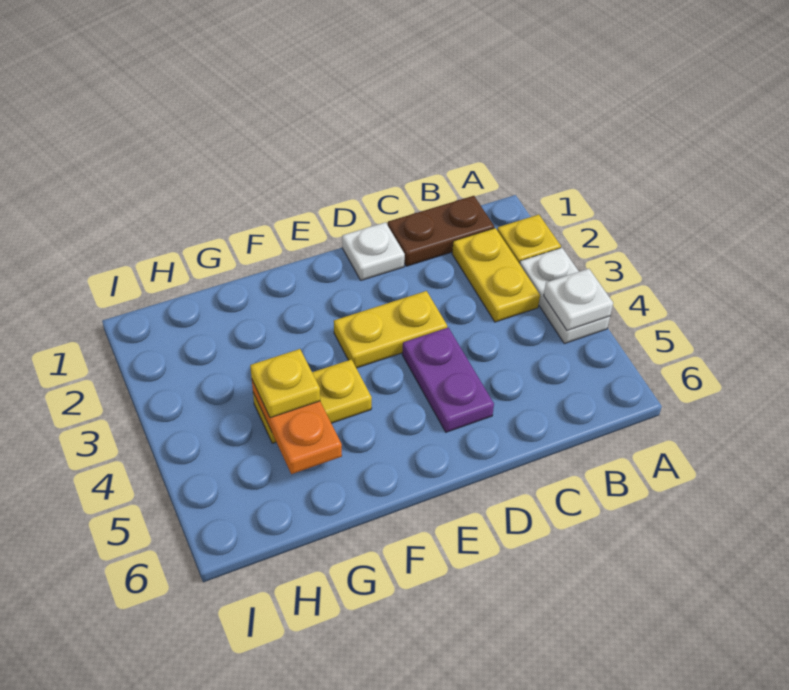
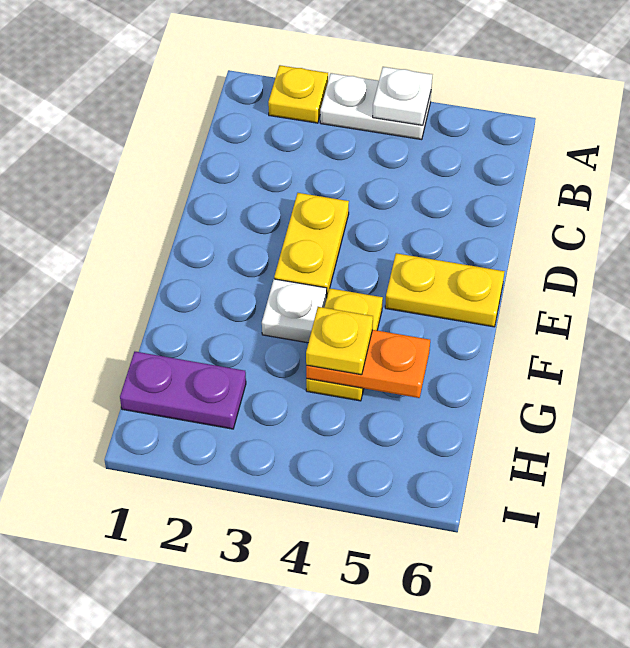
brown plate B1:C1 level 1 -> none
yellow plate B2:B3 level 1 -> yellow plate E5:E6 level 1
white plate D1 level 1 -> white plate F3 level 1
purple plate D4:D5 level 1 -> purple plate H1:H2 level 1

